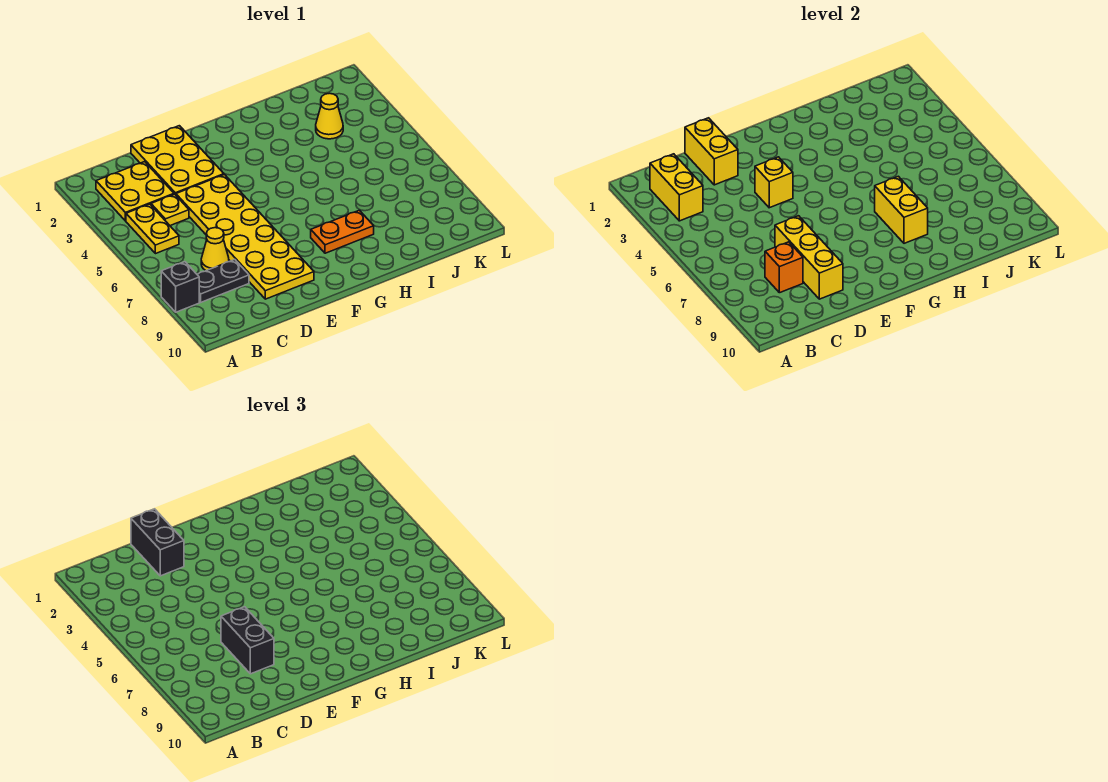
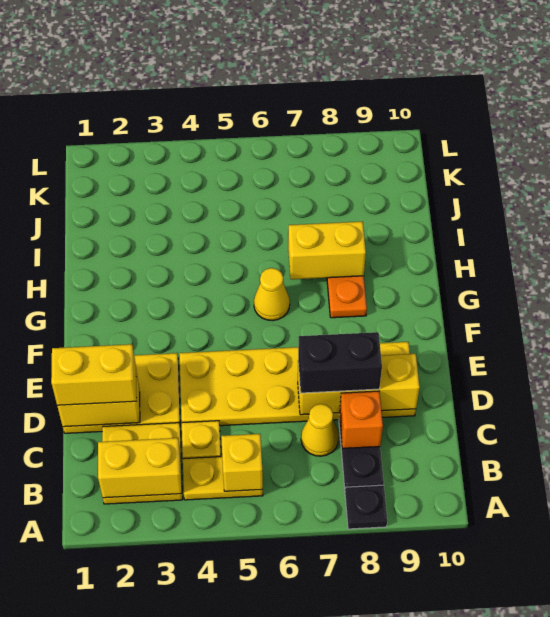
black brick A8 level 1 -> black plate A8 level 1
black brick D1:D2 level 3 -> yellow brick D1:D2 level 3
yellow brick E4 level 2 -> yellow brick B5 level 2
yellow cone J3 level 1 -> yellow cone G6 level 1

